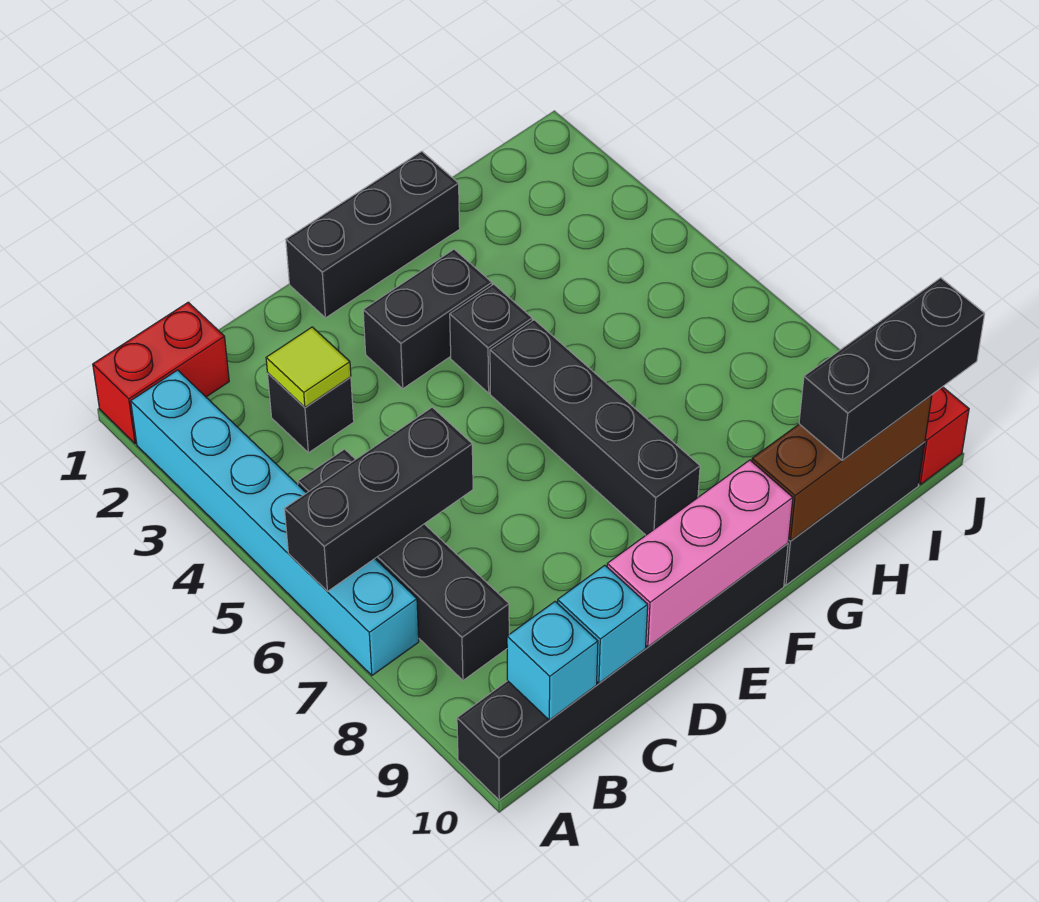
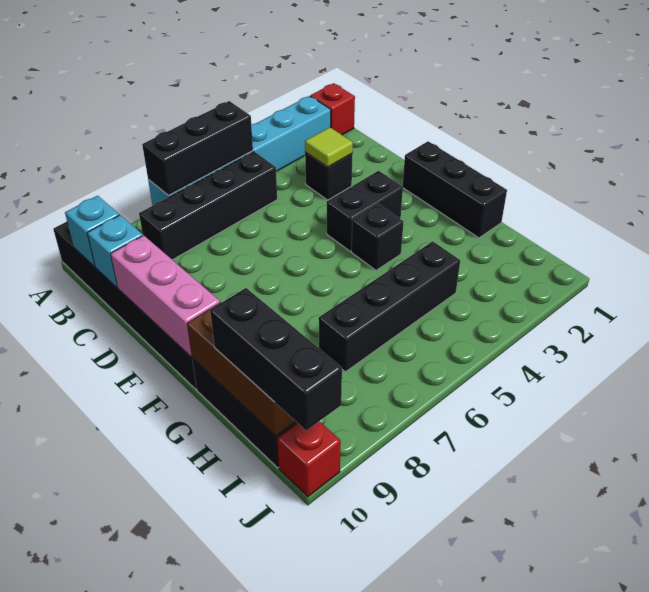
red brick A1:B1 level 1 -> red brick A1 level 1
black brick A6:C6 level 2 -> black brick A5:A7 level 2
black brick E3:F3 level 1 -> black brick E3:E4 level 1
black brick F5:F8 level 1 -> black brick H4:H7 level 1

